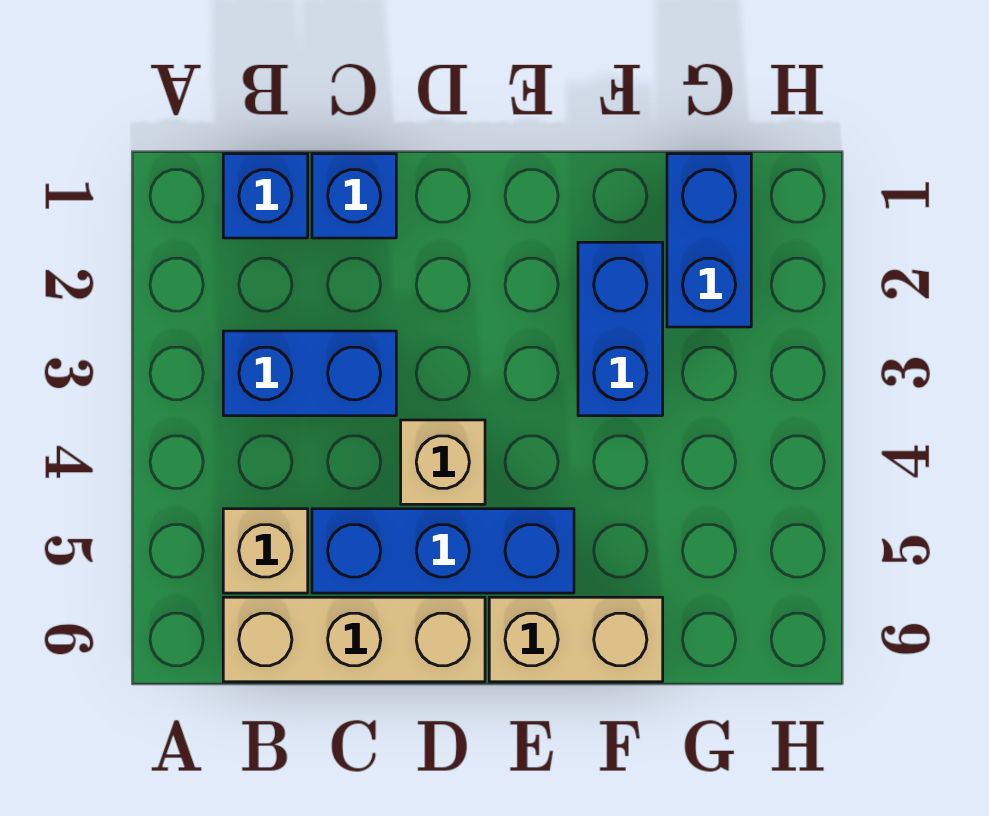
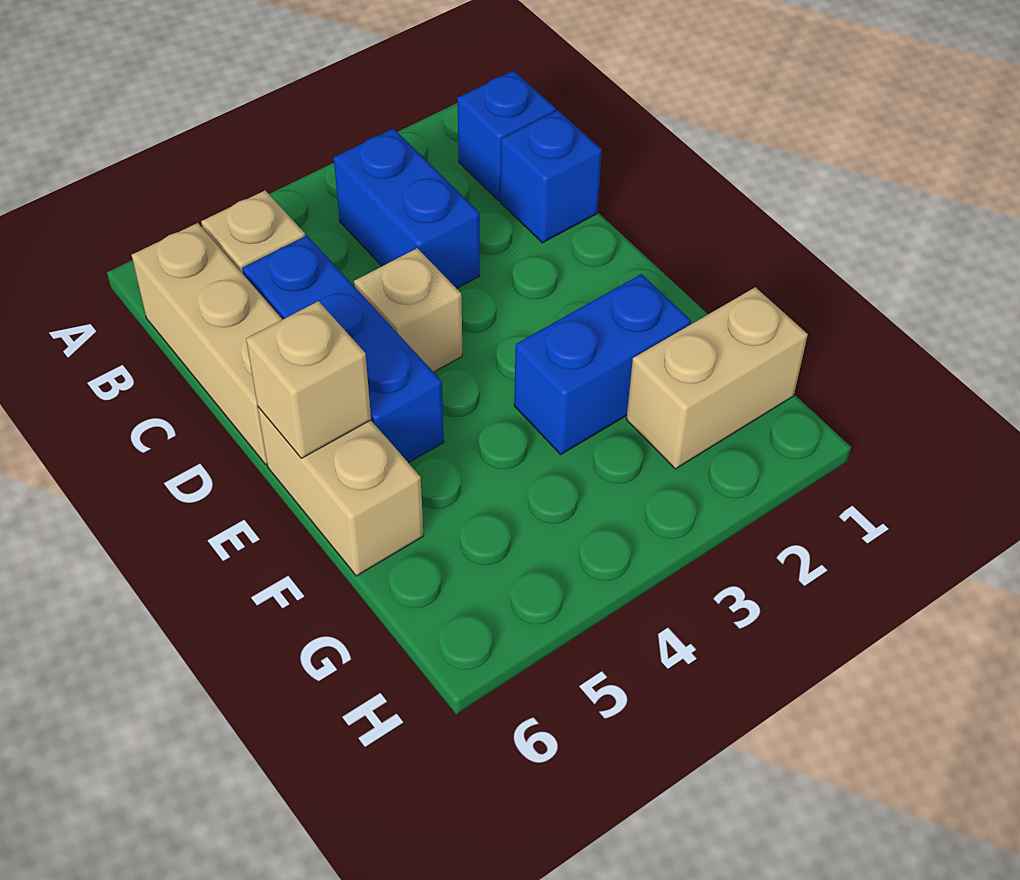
none -> tan brick E6 level 2
blue brick G1:G2 level 1 -> tan brick G1:G2 level 1

